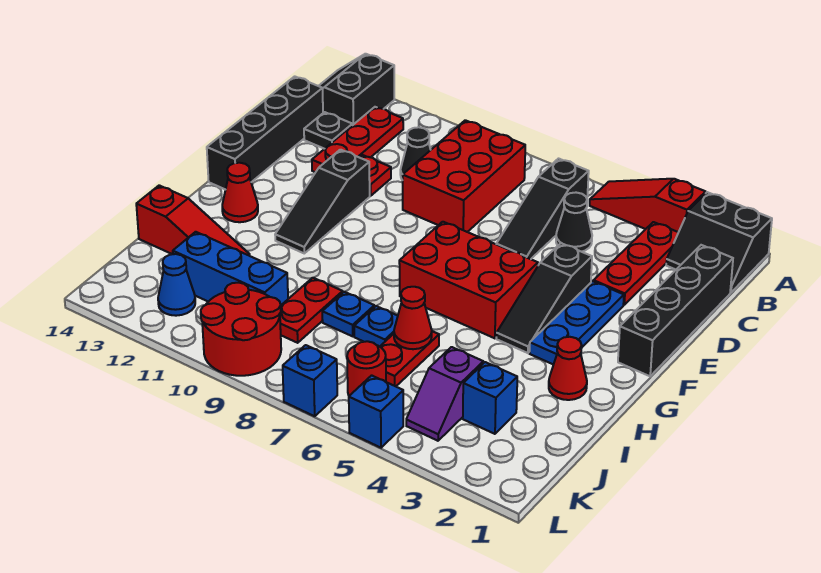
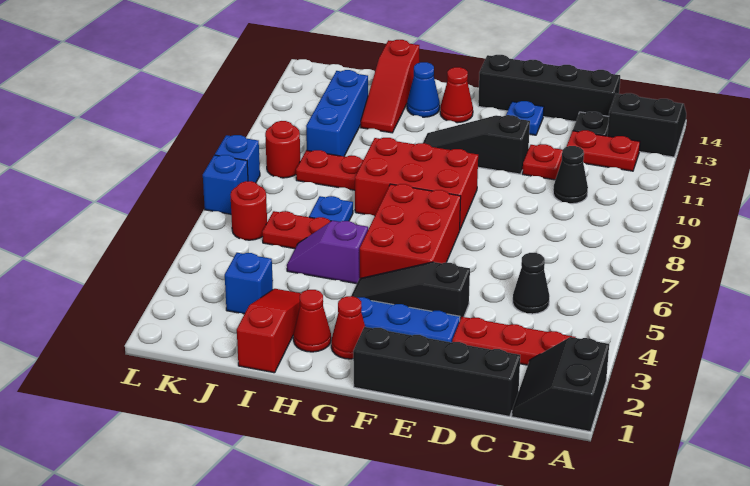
red slope A3:A5 level 1 top 3 -> red slope I1:I3 level 1 top 1
black slope B6:D6 level 1 top B -> none
red brick B8:D9 level 1 -> red brick F8:H9 level 1
red plate B12:D12 level 1 -> red plate B12:C12 level 1
red cone I6 level 2 -> red cone G2 level 1
blue plate I8 level 1 -> blue plate E13 level 1
purple slope J4:K4 level 1 top J -> purple slope H5:I5 level 1 top H
red round brick K9:L10 level 1 -> red round brick K9 level 1
blue cone K12 level 1 -> blue cone H13 level 1
blue brick L5 level 1 -> blue brick L8 level 1

